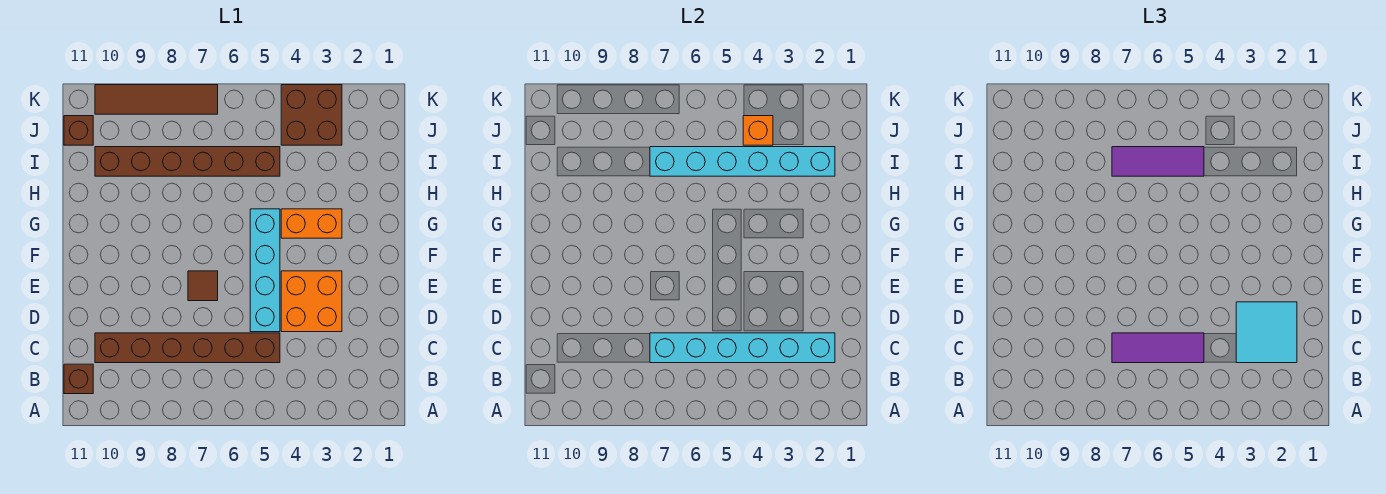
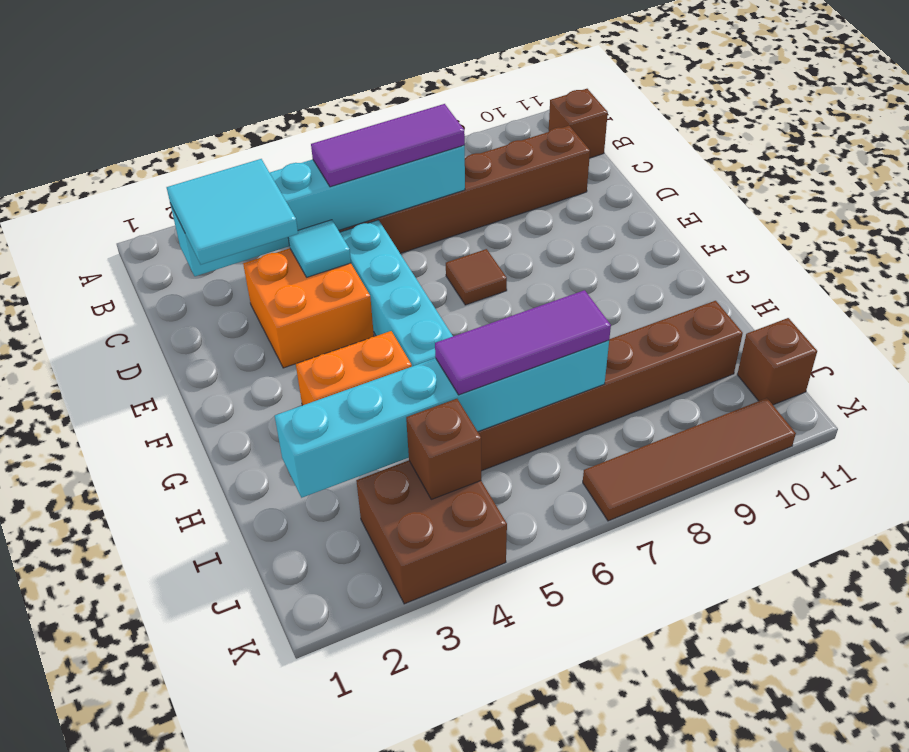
none -> cyan tile D4 level 2
orange brick J4 level 2 -> brown brick J4 level 2

